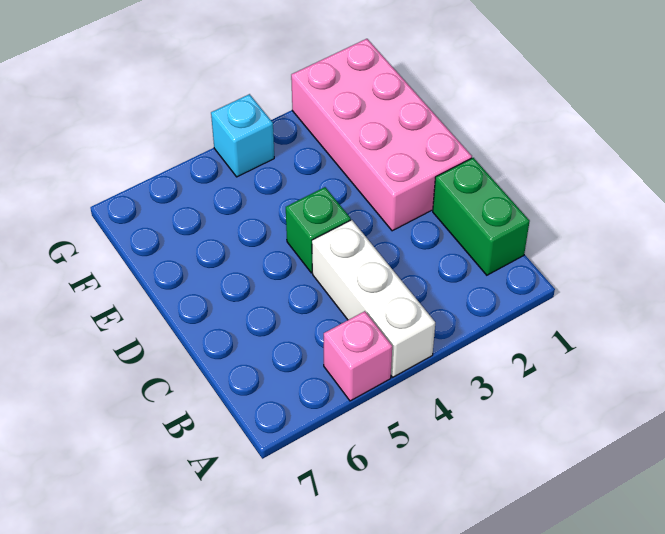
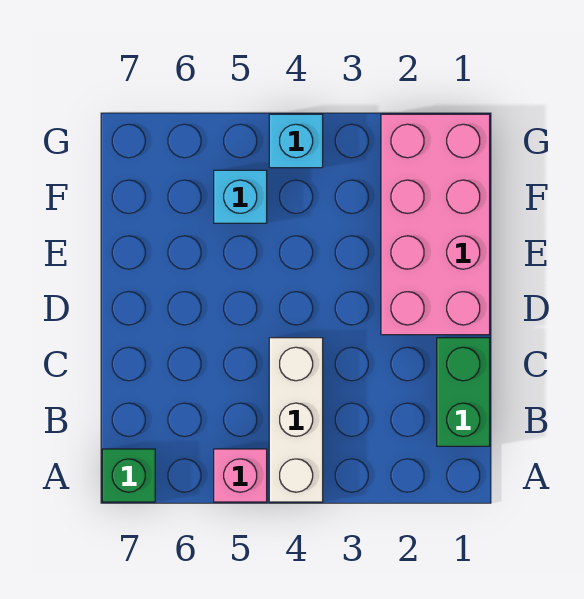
green brick D4 level 1 -> green brick A7 level 1
none -> cyan brick F5 level 1

